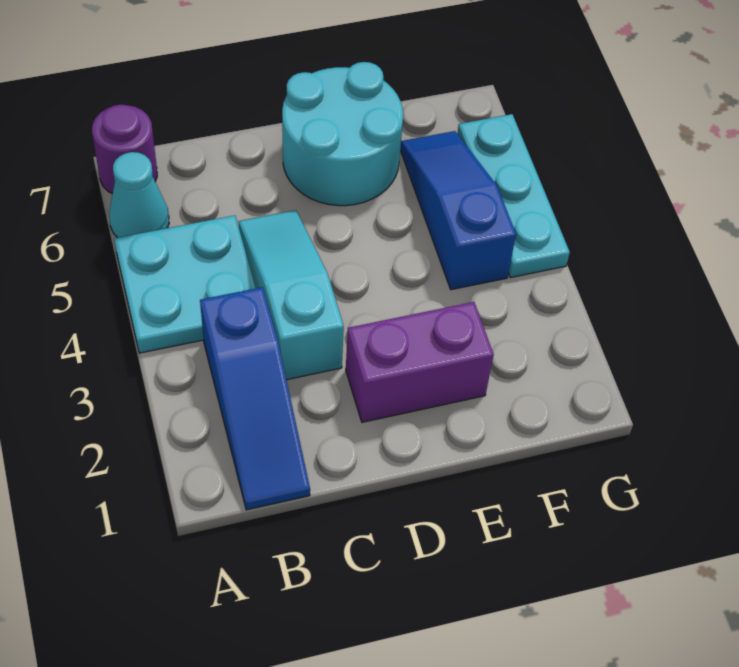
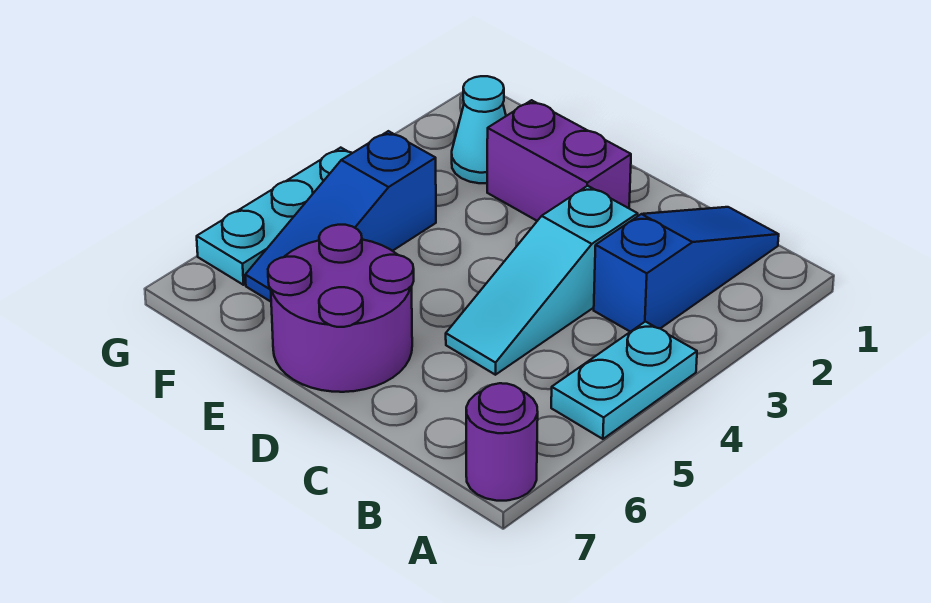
cyan plate A4:B5 level 1 -> cyan plate A4:A5 level 1
cyan cone A6 level 1 -> cyan cone F2 level 1
cyan round brick D6:E7 level 1 -> purple round brick D6:E7 level 1

